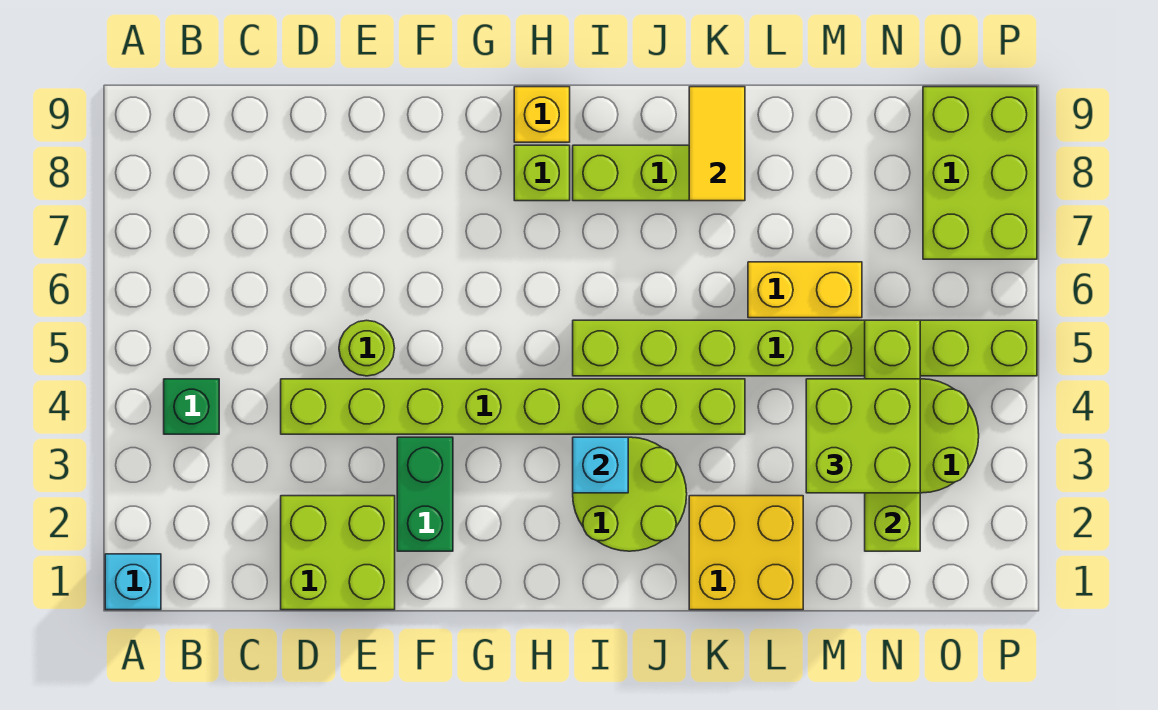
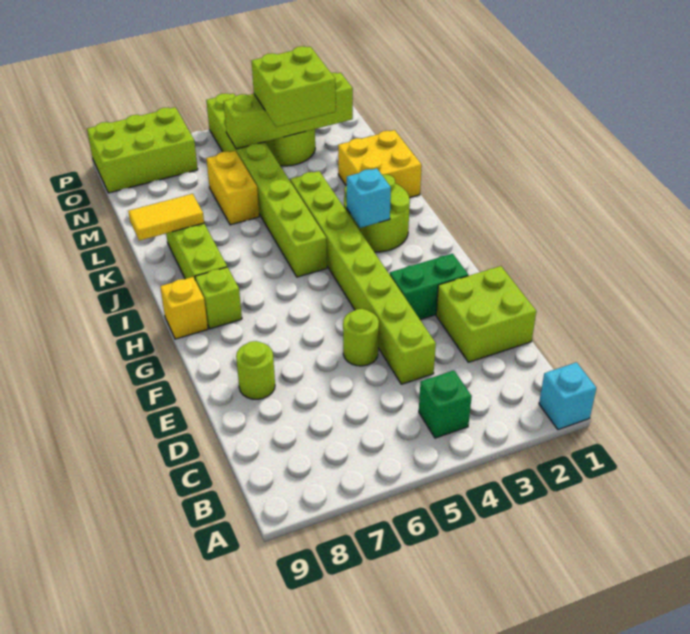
none -> lime round brick E8 level 1

